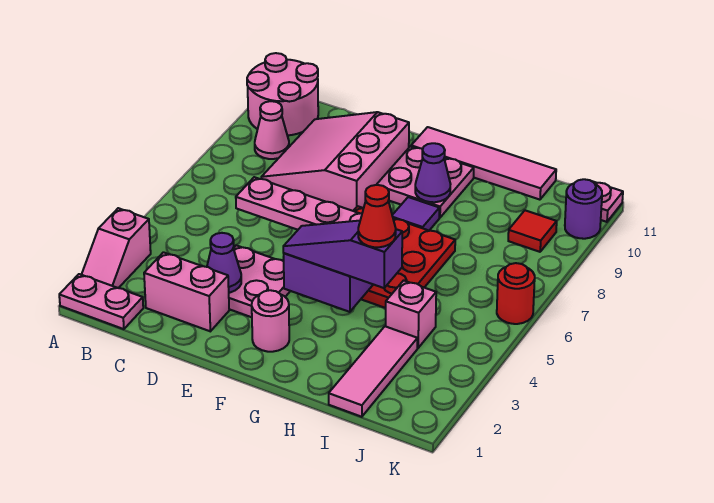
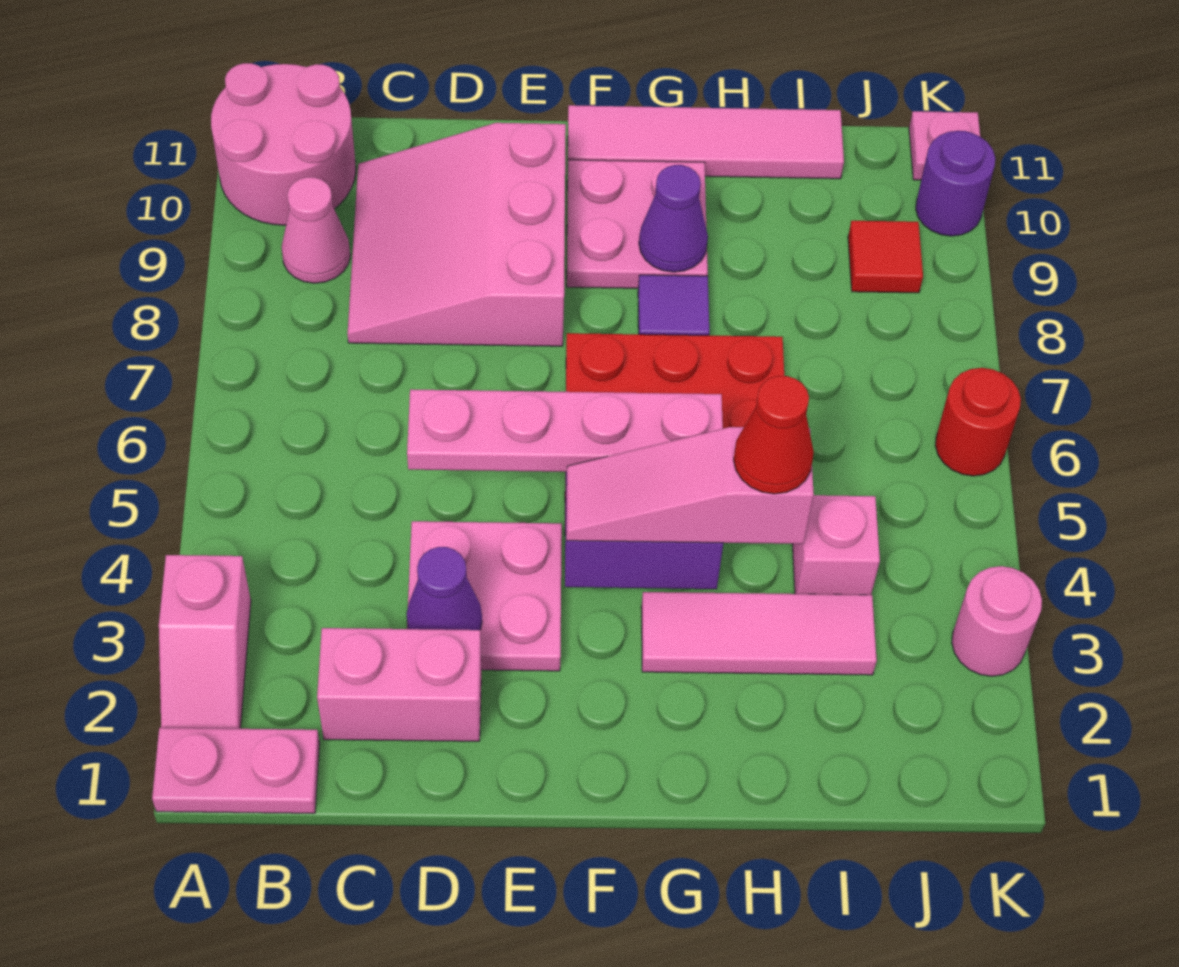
pink round brick F2 level 1 -> pink round brick K3 level 1
purple slope F4:H4 level 3 top H -> pink slope F4:H4 level 3 top H
pink tile I1:I3 level 1 -> pink tile G3:I3 level 1

